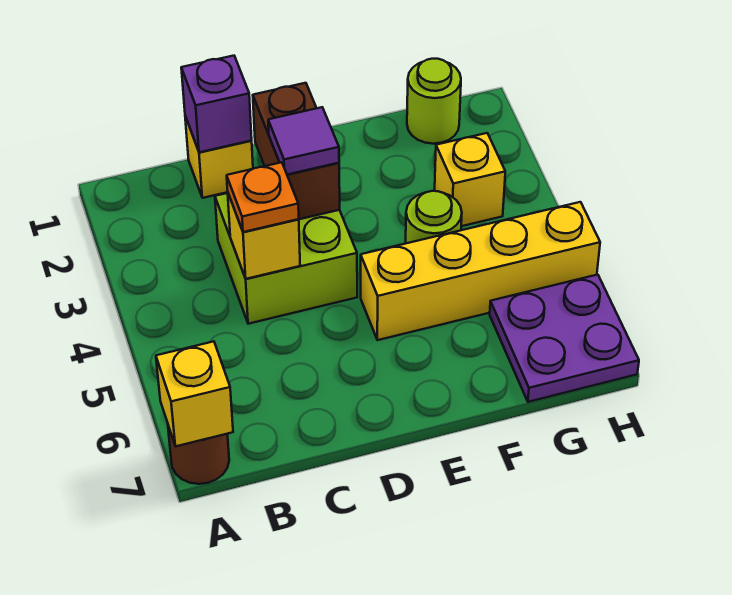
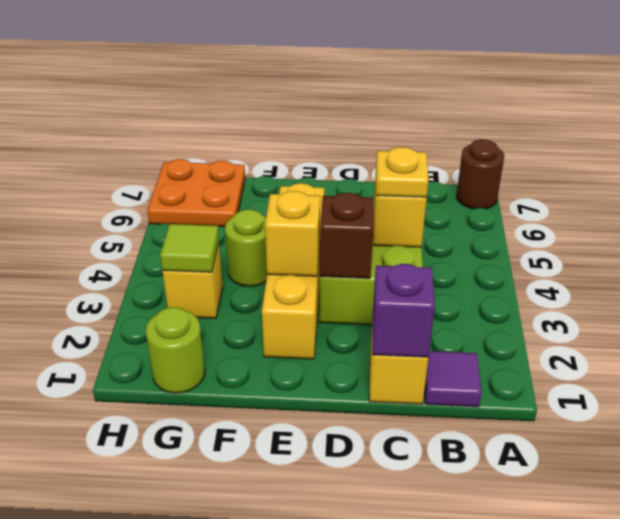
yellow brick A7 level 2 -> yellow brick E3 level 2
orange plate C4 level 3 -> yellow plate C4 level 3
brown brick D2:D3 level 2 -> brown brick D3 level 2
purple tile D3 level 3 -> purple tile B1 level 1
yellow brick E5:H5 level 1 -> yellow brick E2:E5 level 1
none -> lime tile G3 level 2
purple plate G6:H7 level 1 -> orange plate G6:H7 level 1

